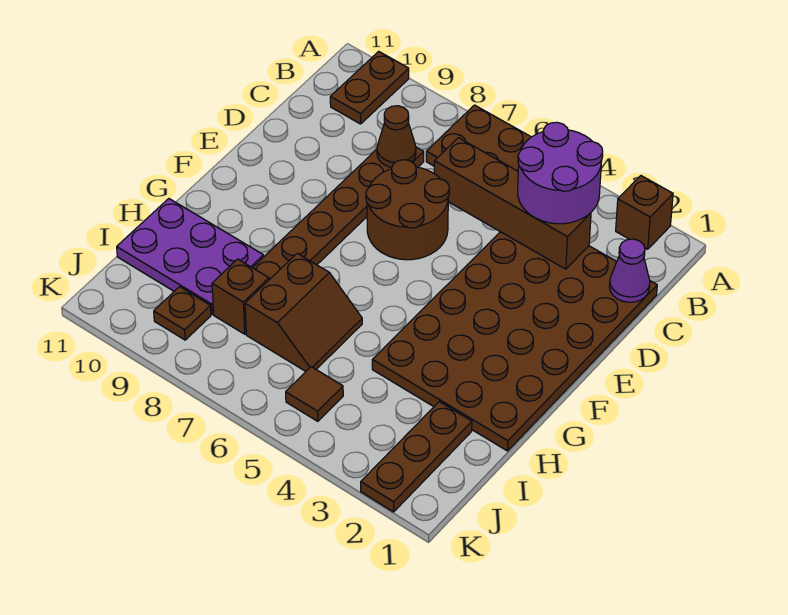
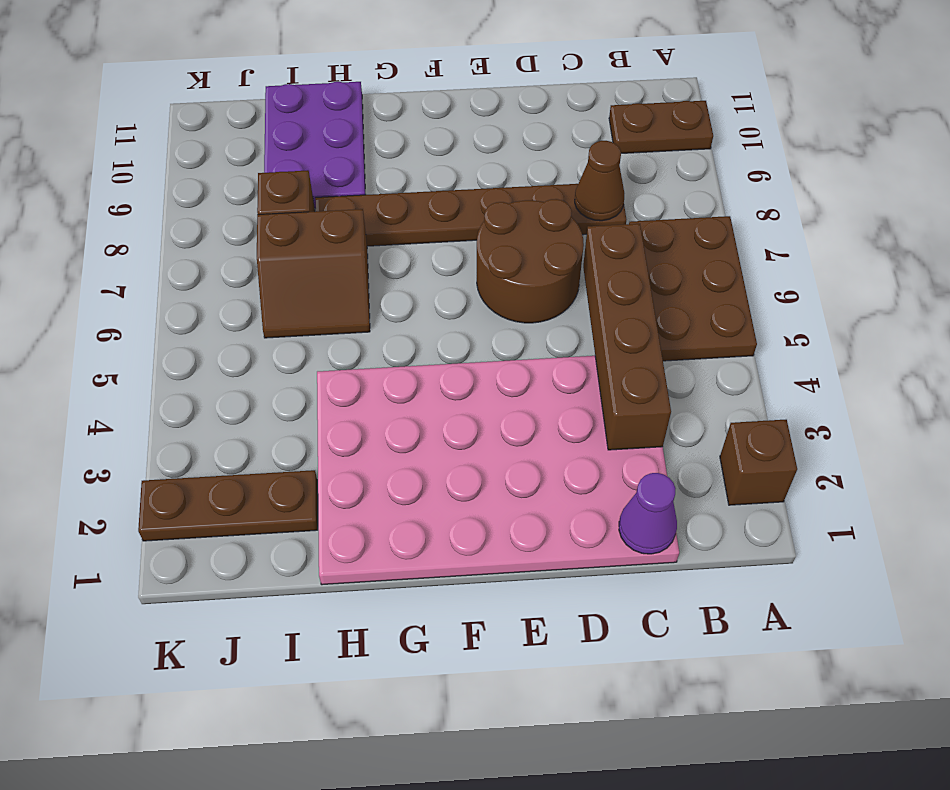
purple round brick B3:C4 level 3 -> none
brown plate C1:H4 level 1 -> pink plate C1:H4 level 1
brown tile J5 level 1 -> none
brown plate J9 level 1 -> none

